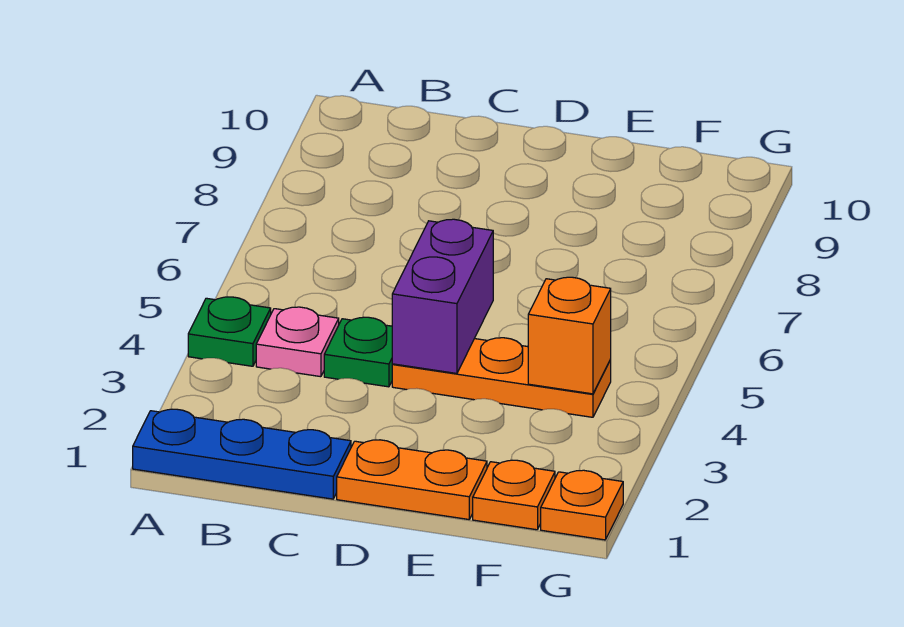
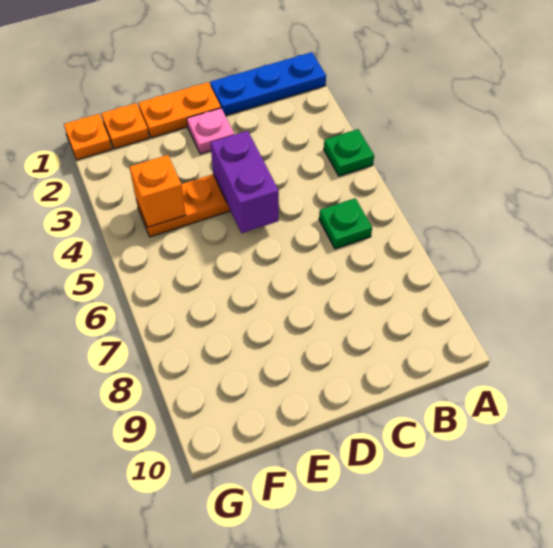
pink plate B4 level 1 -> pink plate D2 level 1
green plate C4 level 1 -> green plate B6 level 1

